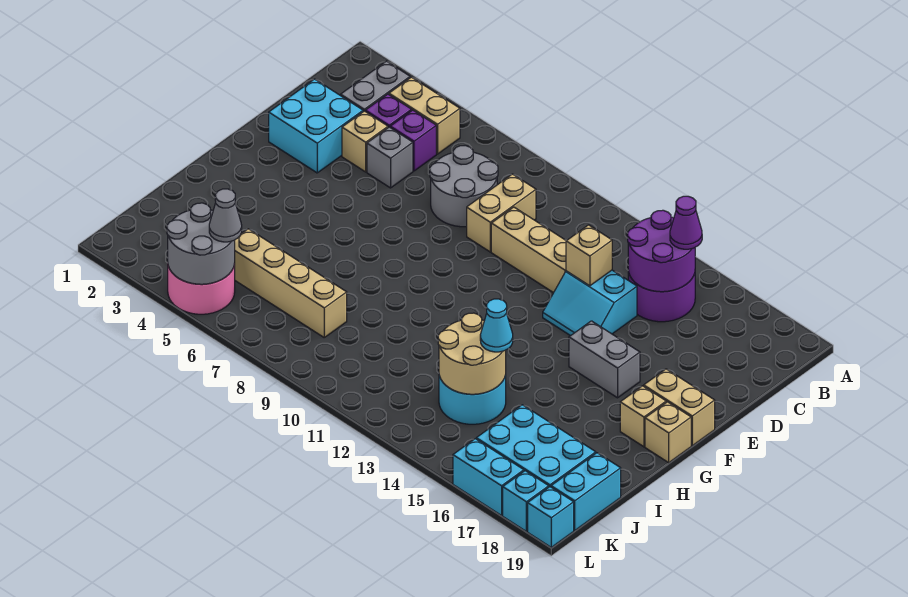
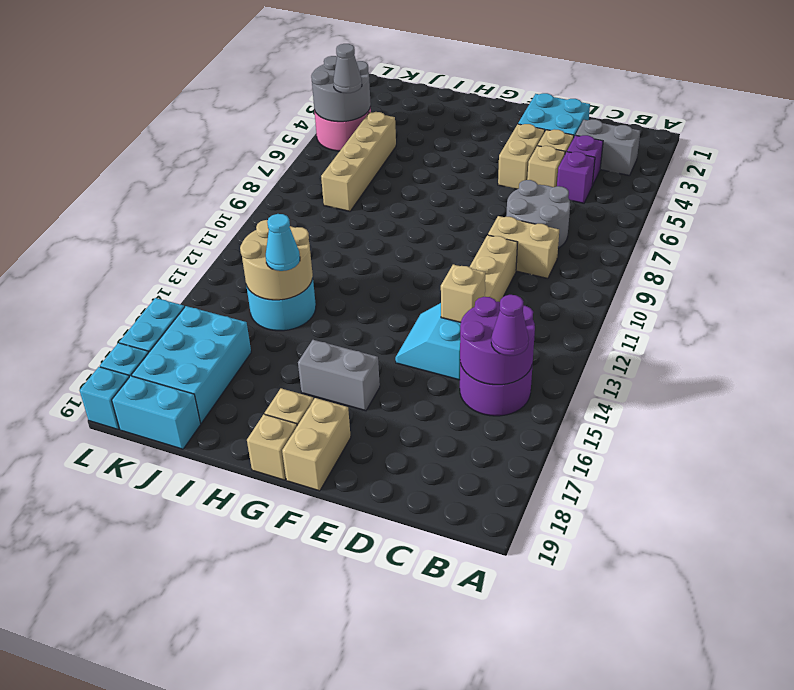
tan brick B4:B5 level 1 -> tan brick E4:E5 level 1
grey brick D5 level 1 -> tan brick D5 level 1
grey brick F15:F16 level 1 -> grey brick F16:G16 level 1

